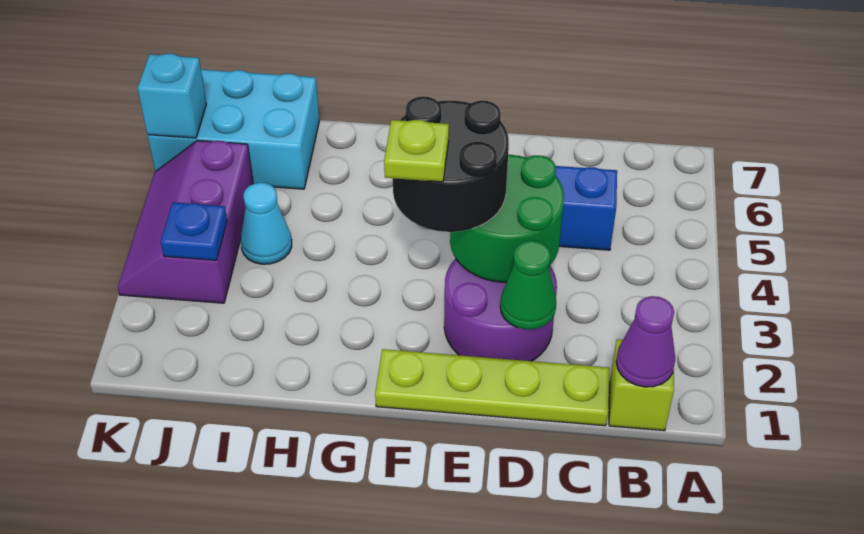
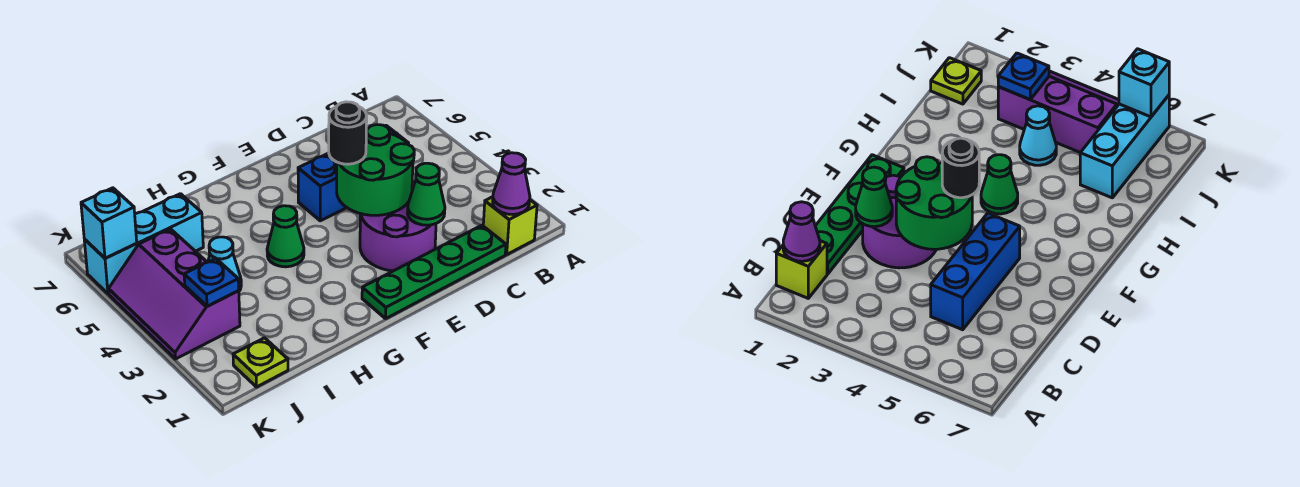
lime plate C1:F1 level 1 -> green plate C1:F1 level 1
black round brick E3:F4 level 3 -> black round brick E4 level 3
lime plate F3 level 4 -> lime plate J1 level 1
none -> green cone G4 level 1
cyan brick I6:K7 level 1 -> cyan brick I6:K6 level 1

